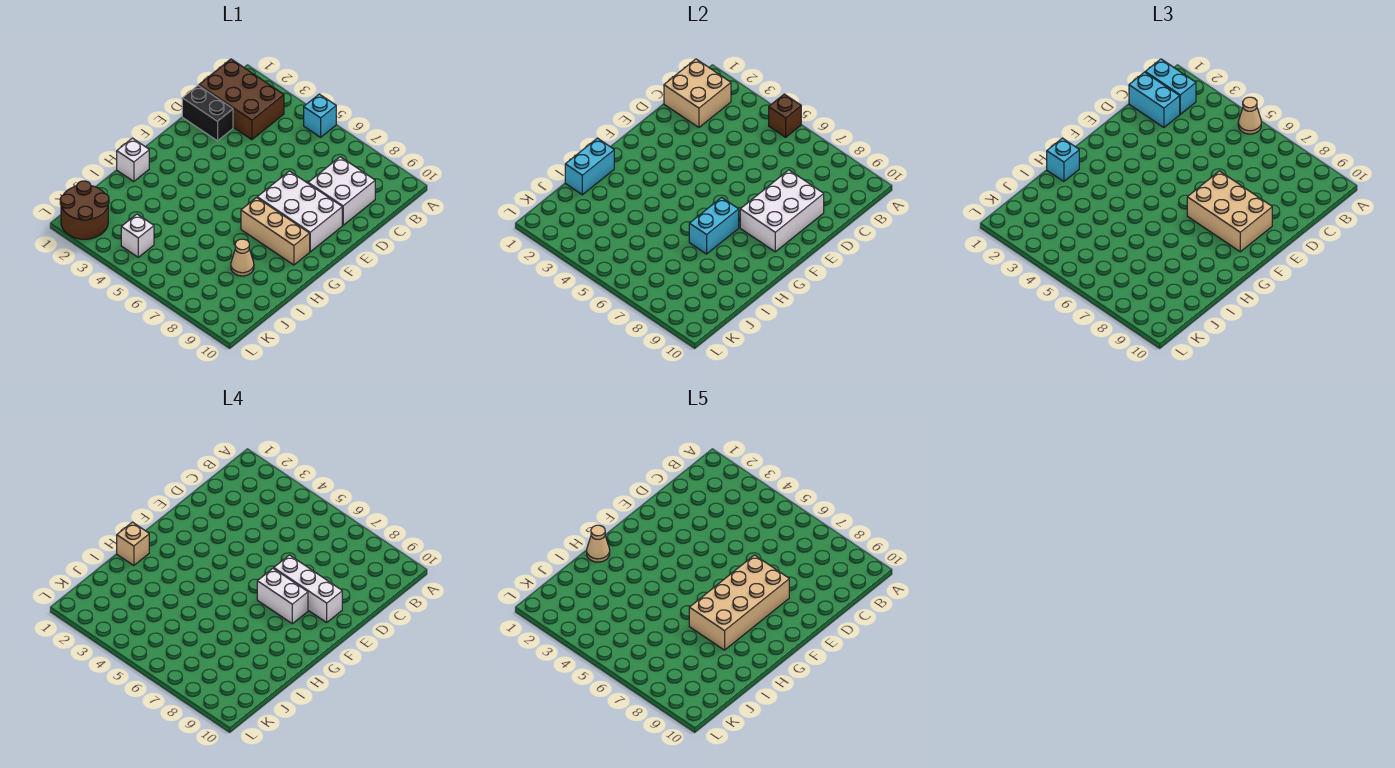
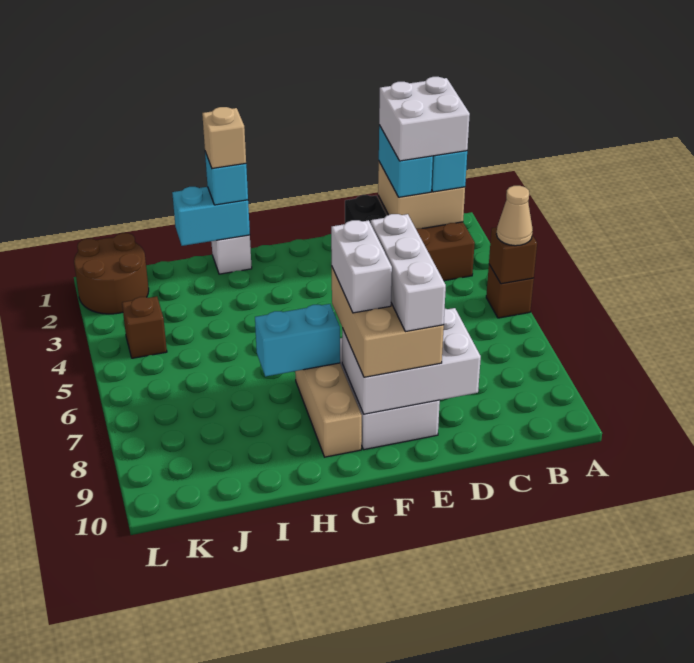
cyan brick A5 level 1 -> brown brick A5 level 1
white brick C8:D9 level 1 -> white brick B1:C2 level 4
tan brick E7:H8 level 5 -> none
tan cone H1 level 5 -> none
tan cone I8 level 1 -> none
white brick K4 level 1 -> brown brick K4 level 1

